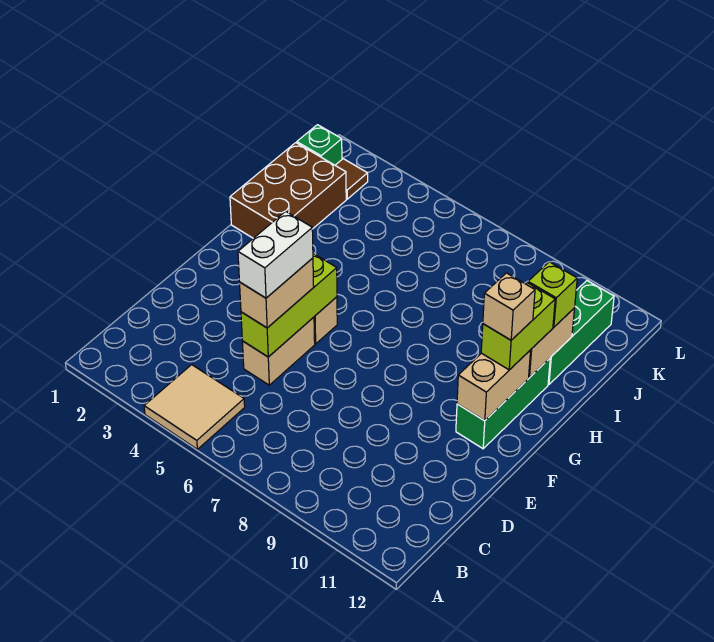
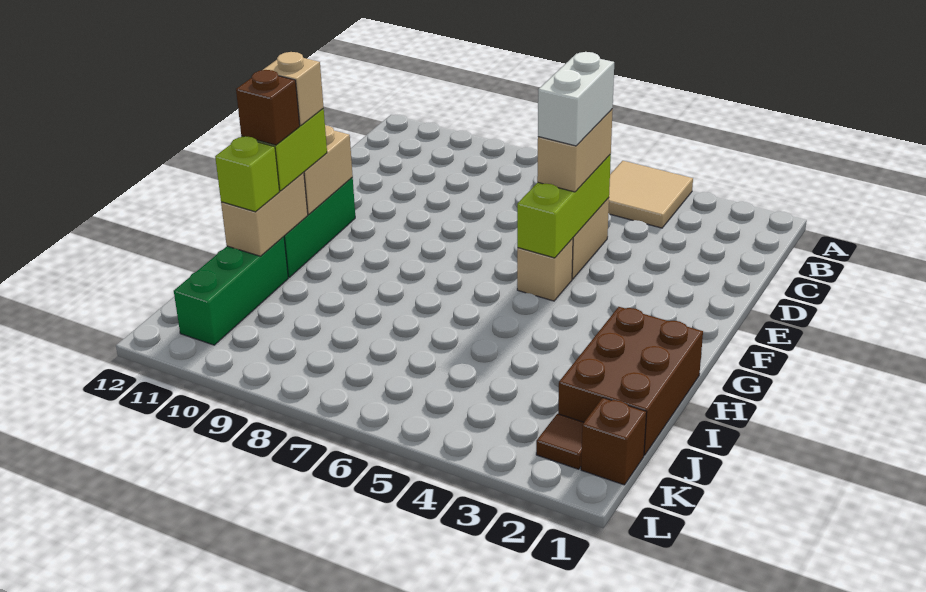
none -> brown brick H11 level 4
green brick K1 level 1 -> brown brick K1 level 1

